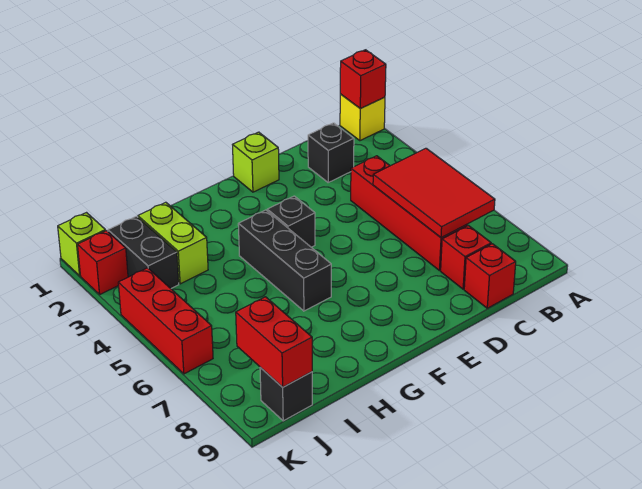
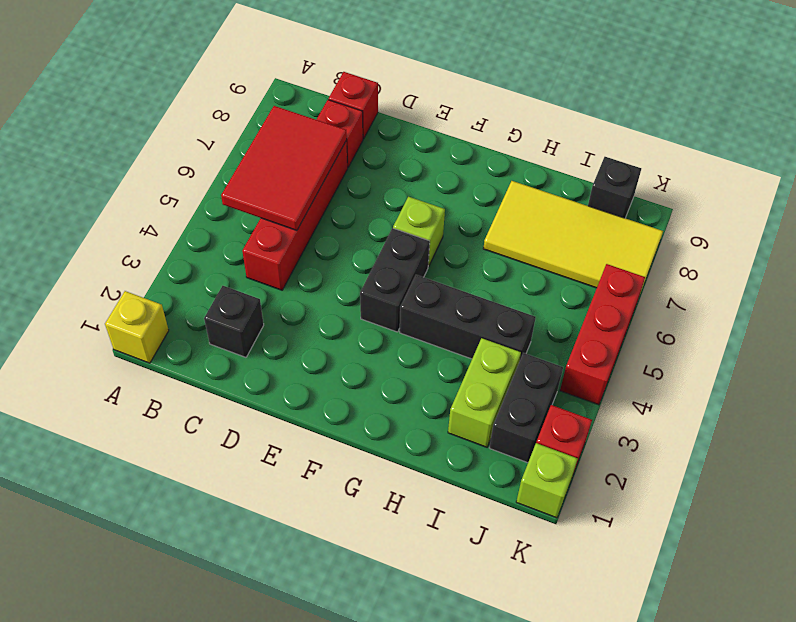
red brick A1 level 2 -> none
lime brick E1 level 1 -> lime brick F6 level 1
black brick F4 level 1 -> black brick F4:F5 level 1
black brick G4:G6 level 1 -> black brick G4:I4 level 1
none -> yellow tile H7:K8 level 1
red brick J8:J9 level 2 -> none

